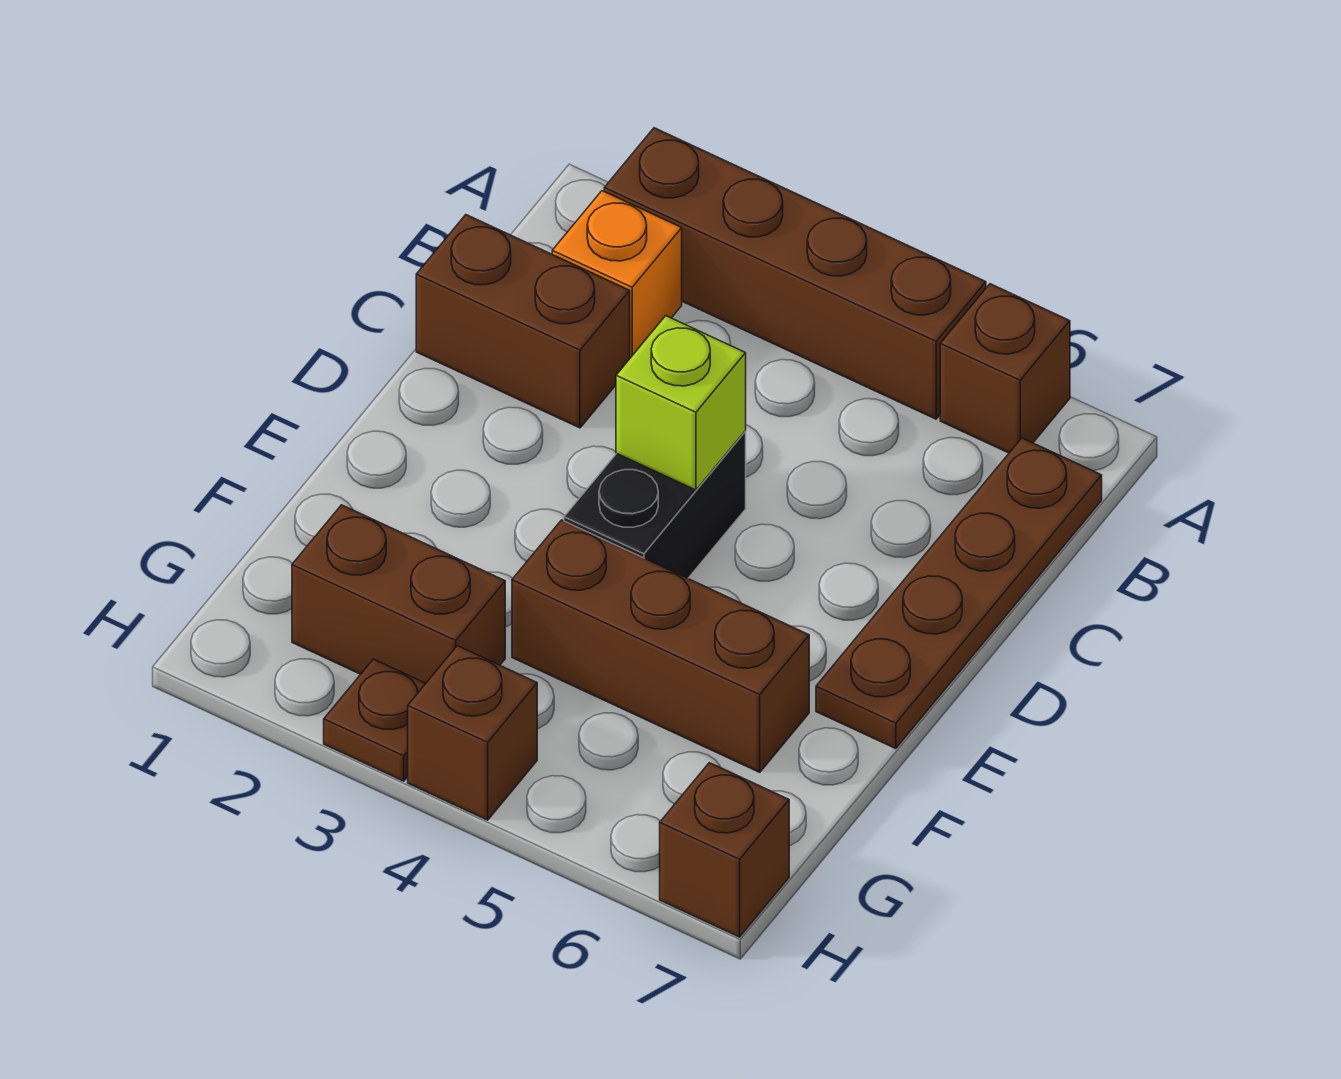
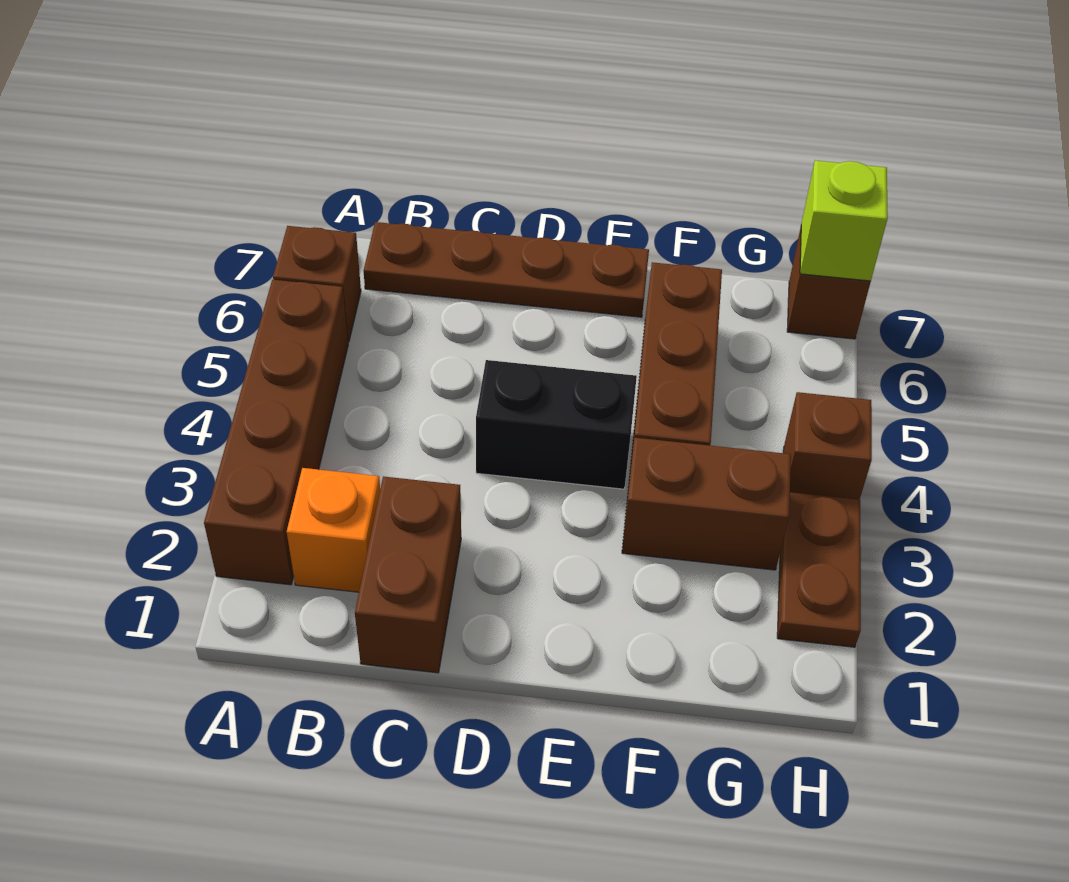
lime brick D4 level 2 -> lime brick H7 level 2
brown brick G2:G3 level 1 -> brown brick F3:G3 level 1
brown plate H3 level 1 -> brown plate H2:H3 level 1

